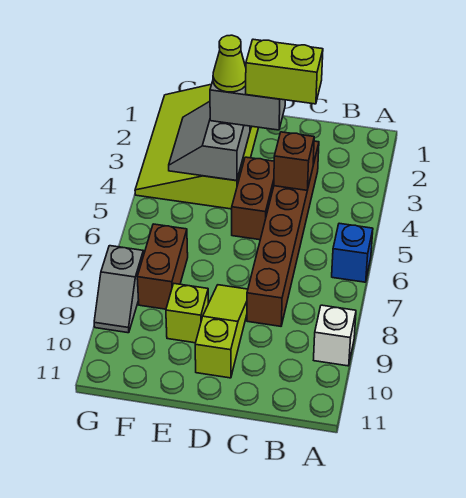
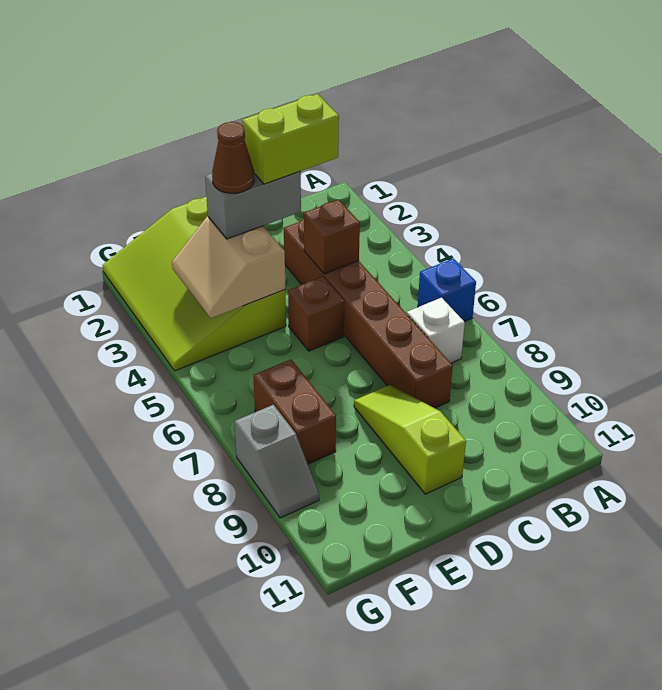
white brick A9 level 1 -> white brick B7 level 1
brown brick D4:D5 level 1 -> brown brick D5 level 1
grey slope E3:F4 level 2 top E -> tan slope E3:F4 level 2 top E
lime cone E3 level 4 -> brown cone E3 level 4
lime brick E9 level 1 -> none

